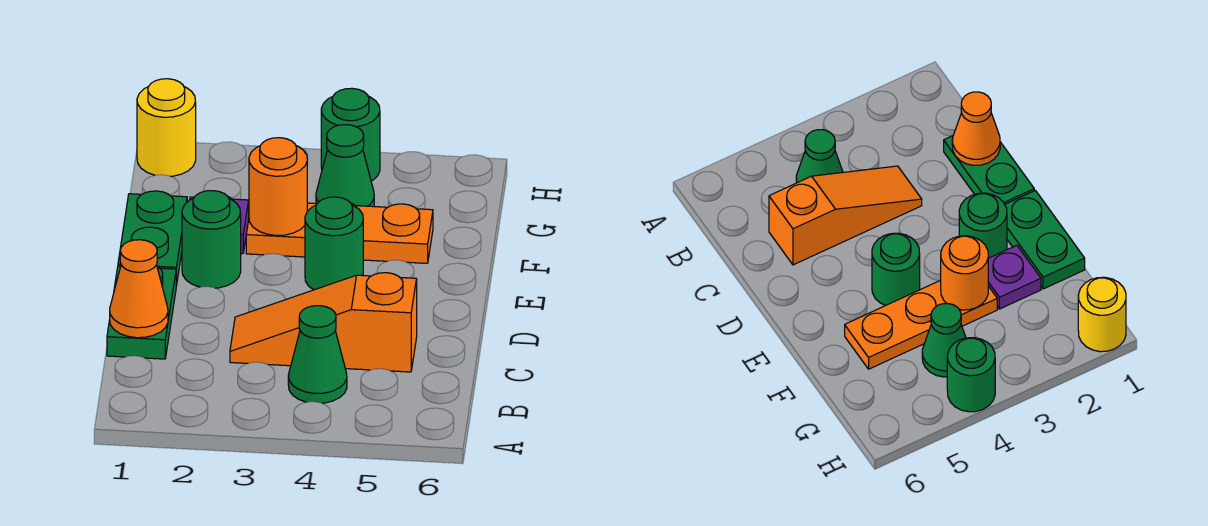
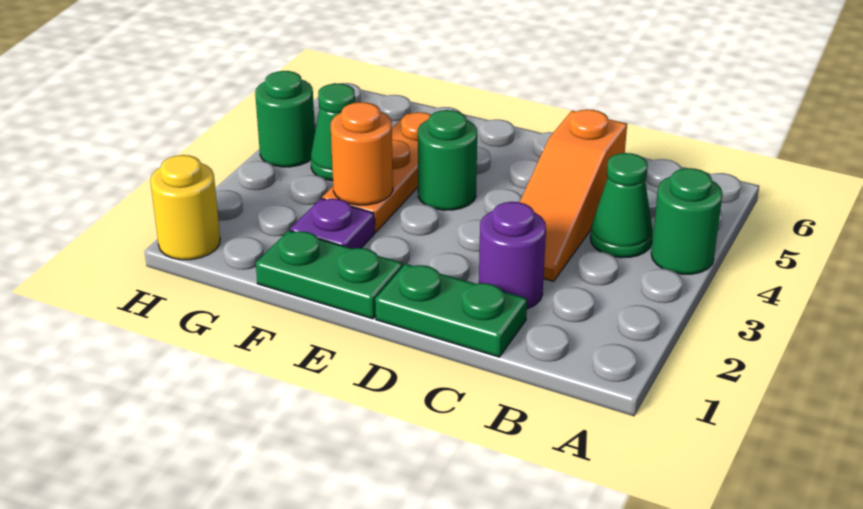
orange cone C1 level 2 -> none
none -> purple round brick C2 level 1
green round brick E2 level 1 -> green round brick A4 level 1

